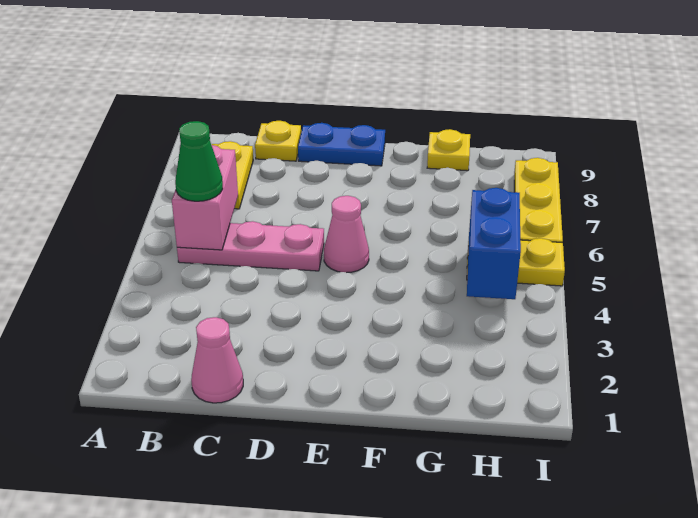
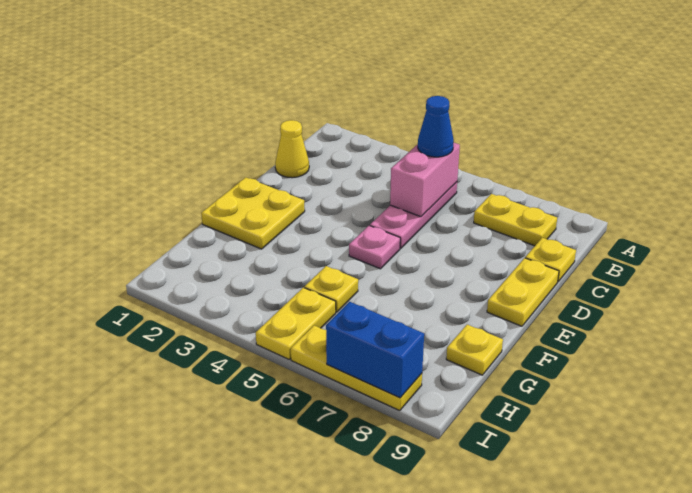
pink brick B5:B6 level 2 -> pink brick B5:C5 level 2
green cone B5 level 3 -> blue cone B5 level 3
pink cone C1 level 1 -> yellow cone C1 level 1
blue plate D9:E9 level 1 -> yellow plate D9:E9 level 1
none -> yellow plate E1:F2 level 1
pink cone E5 level 1 -> pink plate E5 level 1
none -> yellow plate G5 level 1
blue brick H4:H5 level 2 -> blue brick I7:I8 level 2

